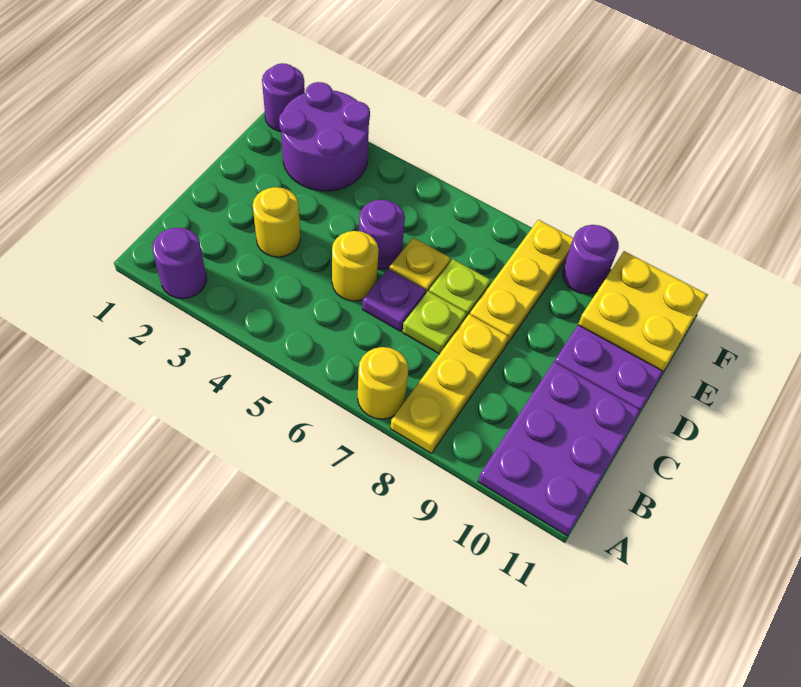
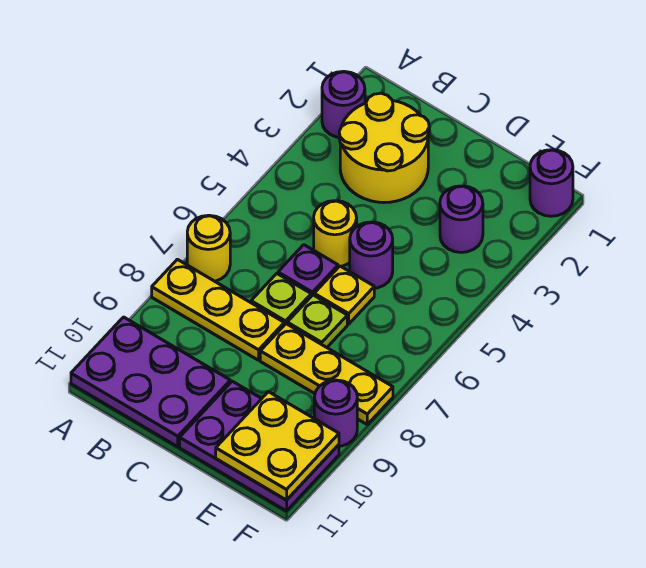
yellow round brick C3 level 1 -> yellow round brick B2:C3 level 1
purple round brick E2:F3 level 1 -> purple round brick E3 level 1

